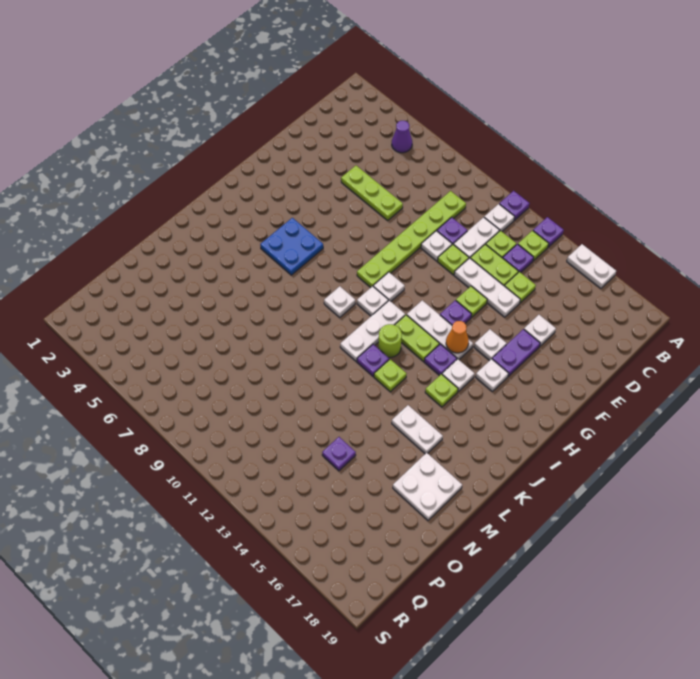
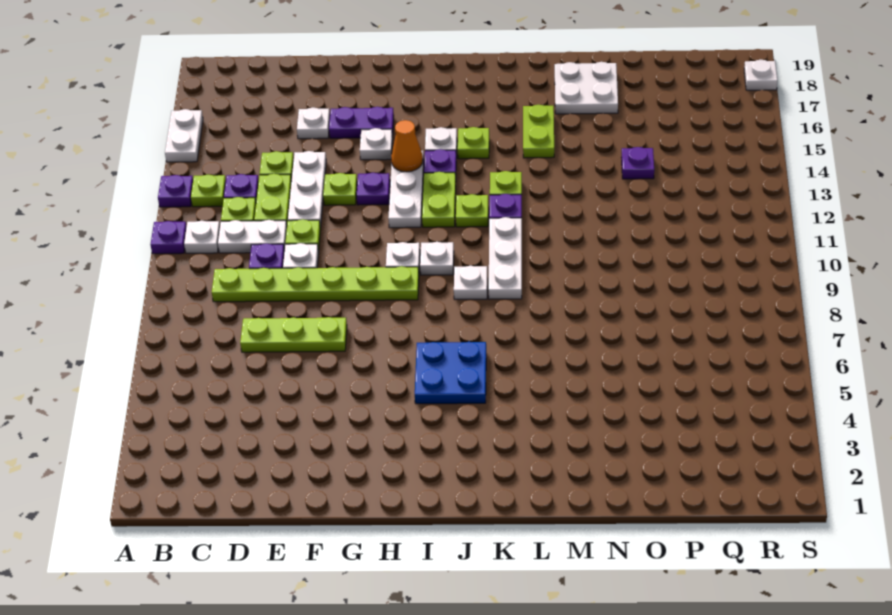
purple cone B5 level 1 -> none
lime plate E5:E7 level 1 -> lime plate D7:F7 level 1
white plate H16 level 1 -> white plate S18 level 1
white plate I11:K11 level 1 -> white plate K9:K11 level 1
lime round brick J12 level 1 -> lime plate J12 level 1
white plate L15:L16 level 1 -> lime plate L15:L16 level 1

